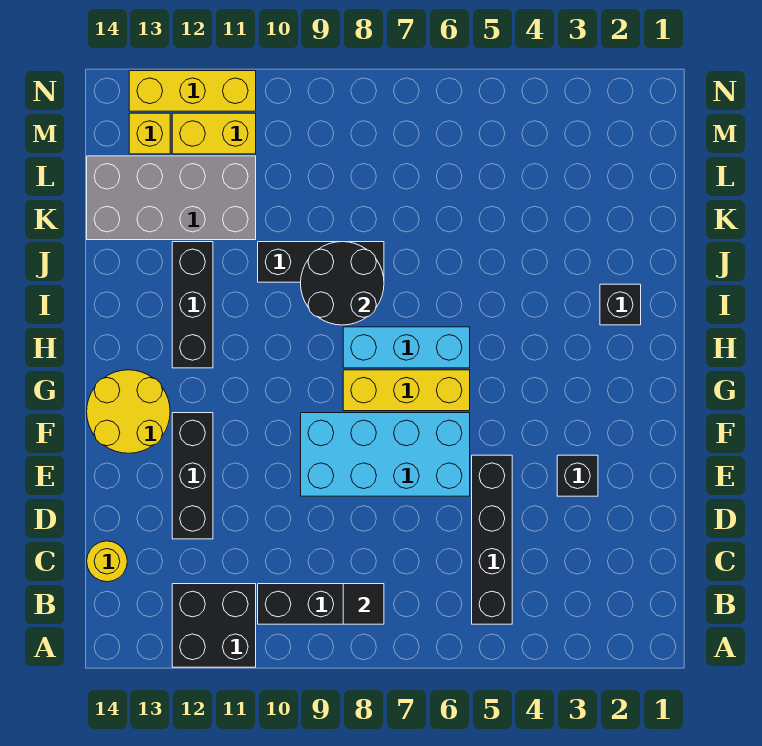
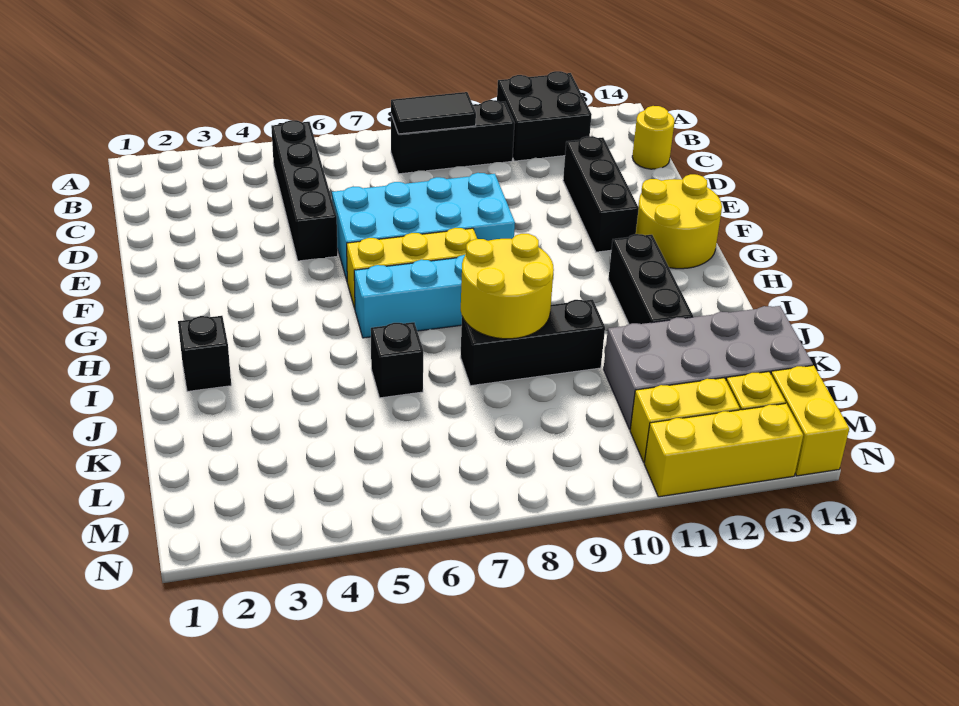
black tile B8 level 2 -> black tile B8:B9 level 2
black brick E3 level 1 -> black brick J6 level 1
black round brick I8:J9 level 2 -> yellow round brick I8:J9 level 2
none -> yellow brick M14:N14 level 1

